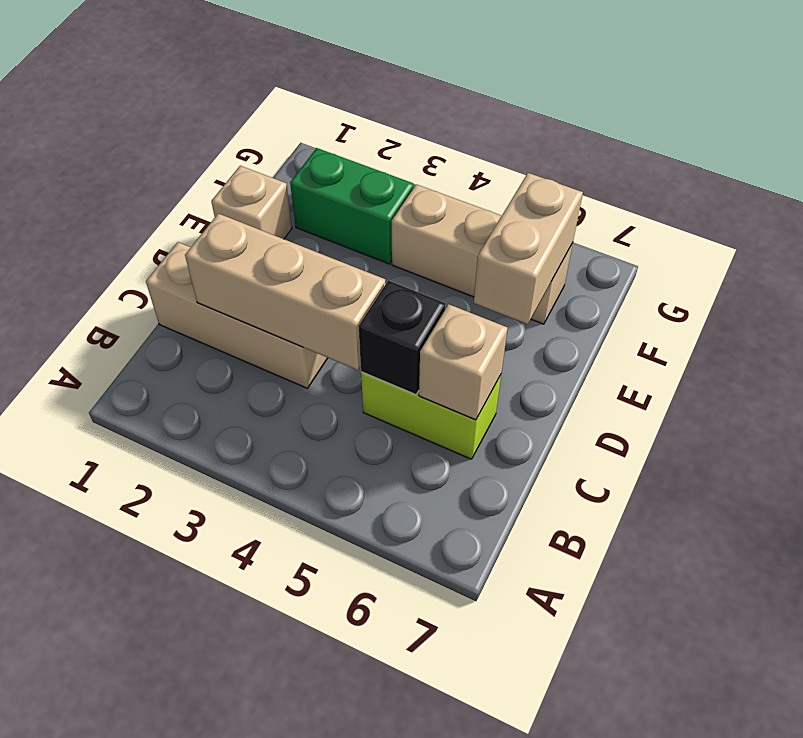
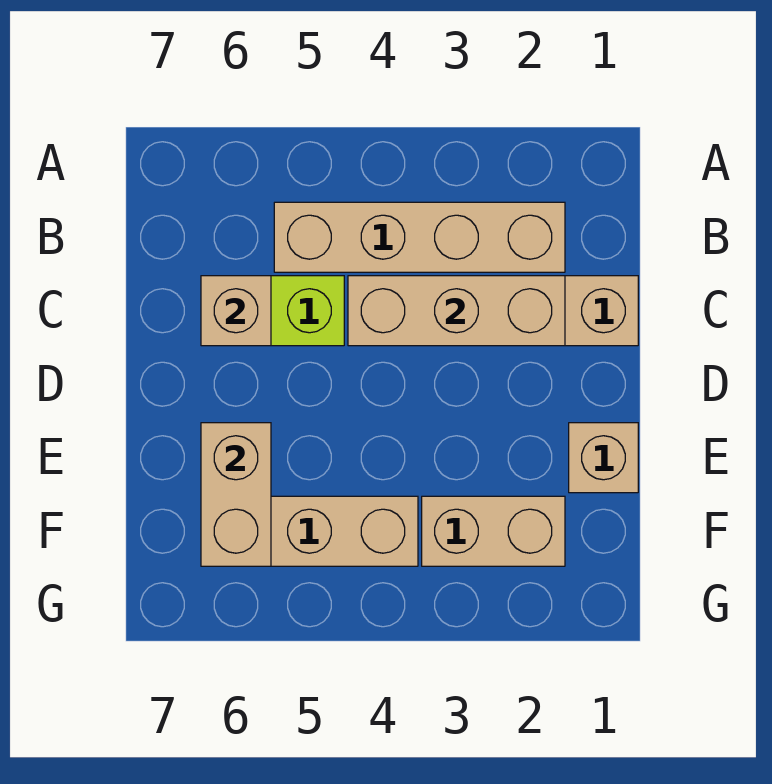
none -> tan brick B2:B5 level 1
black brick C5 level 2 -> none
green brick F2:F3 level 1 -> tan brick F2:F3 level 1

